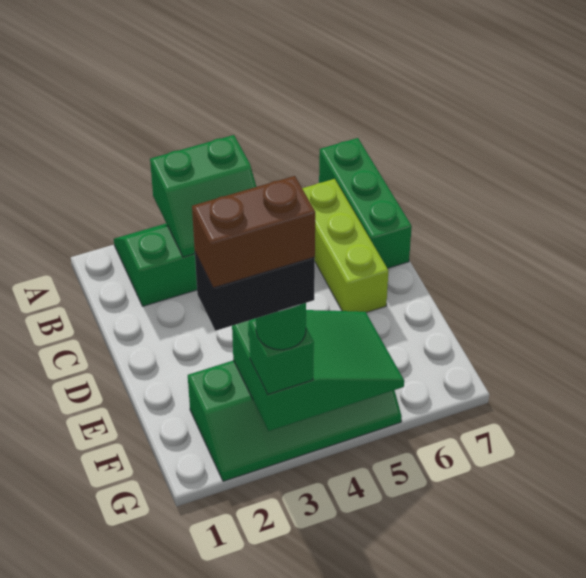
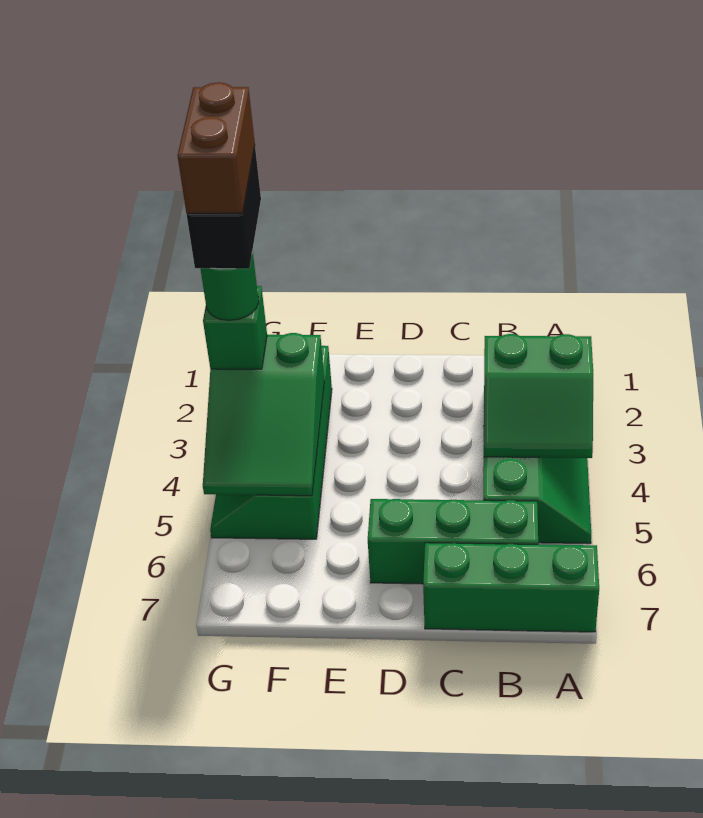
green slope A3:B4 level 2 top A -> green slope A3:B4 level 2 top 3
lime brick B6:D6 level 1 -> green brick B6:D6 level 1

